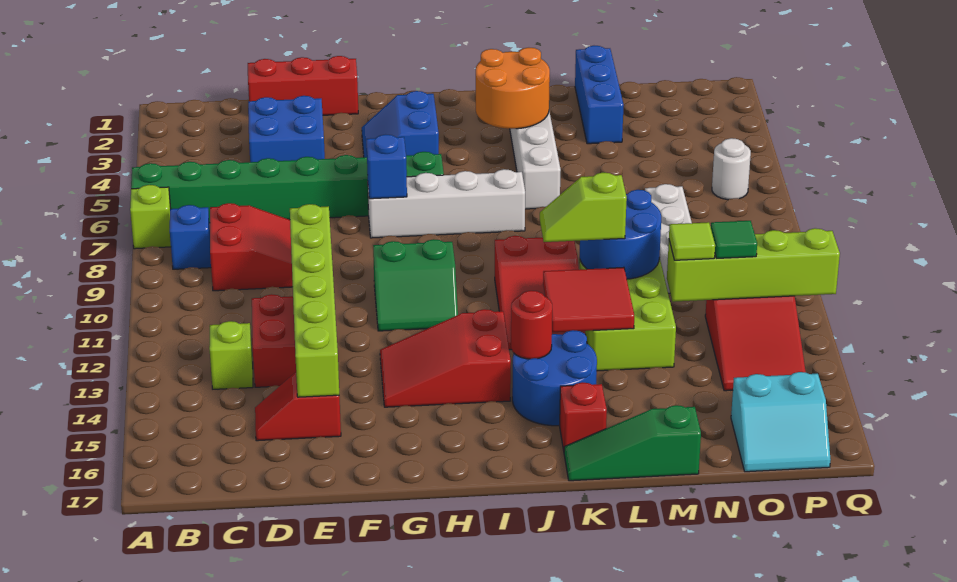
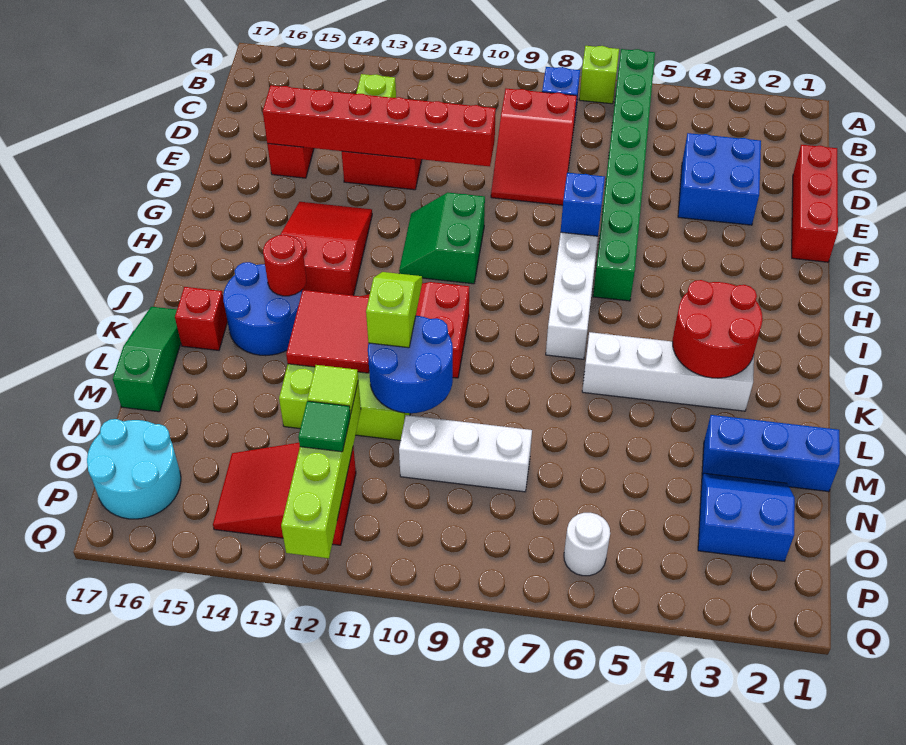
lime brick E10:E15 level 2 -> red brick E10:E15 level 2
blue slope G3:H4 level 1 top H -> blue slope N2:O3 level 1 top O
orange round brick J3:K4 level 2 -> red round brick J3:K4 level 2
cyan slope O16:P17 level 1 top 16 -> cyan round brick O16:P17 level 1

